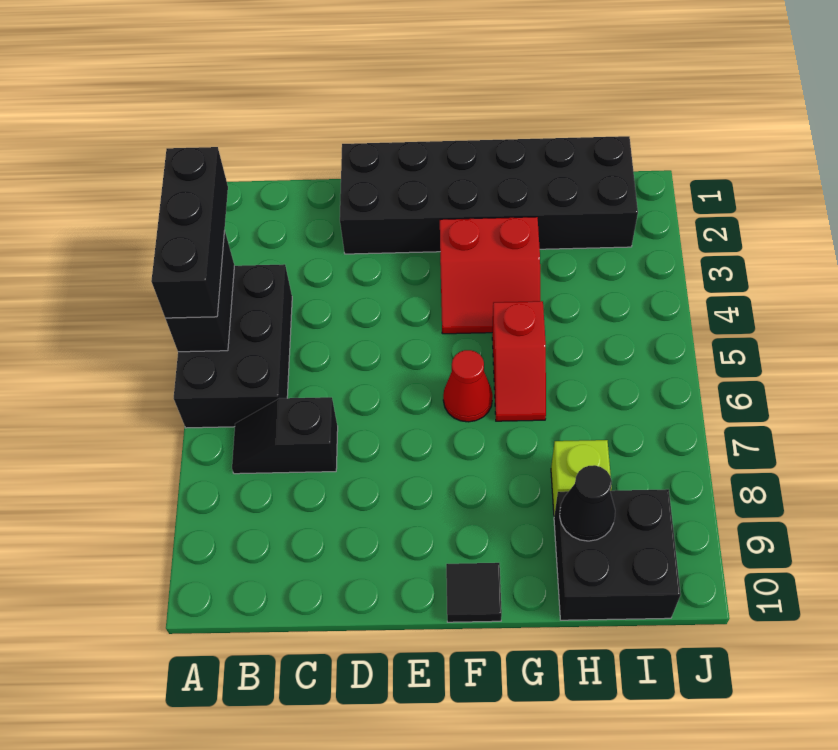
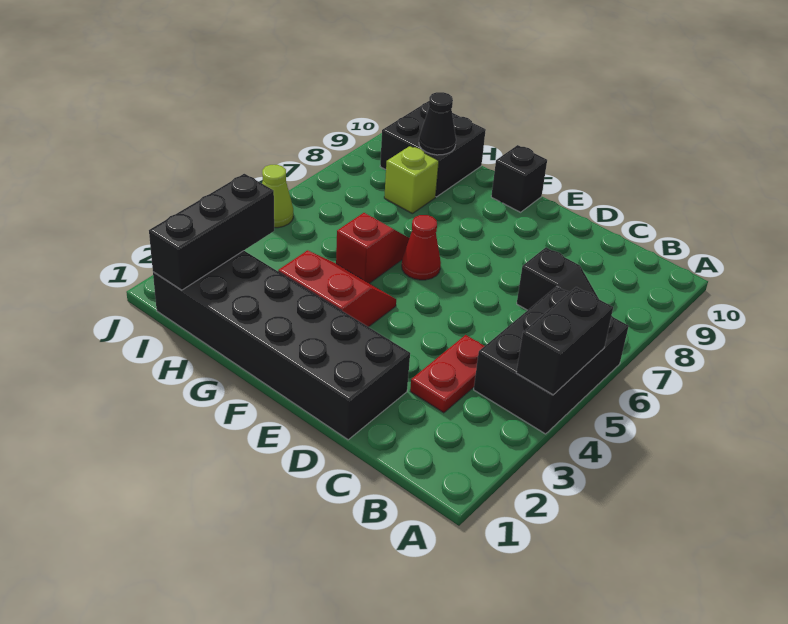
black brick A3:A5 level 3 -> black brick I1:I3 level 2
none -> red plate C3:C4 level 1
black tile F10 level 1 -> black brick F10 level 1
none -> lime cone J5 level 1

